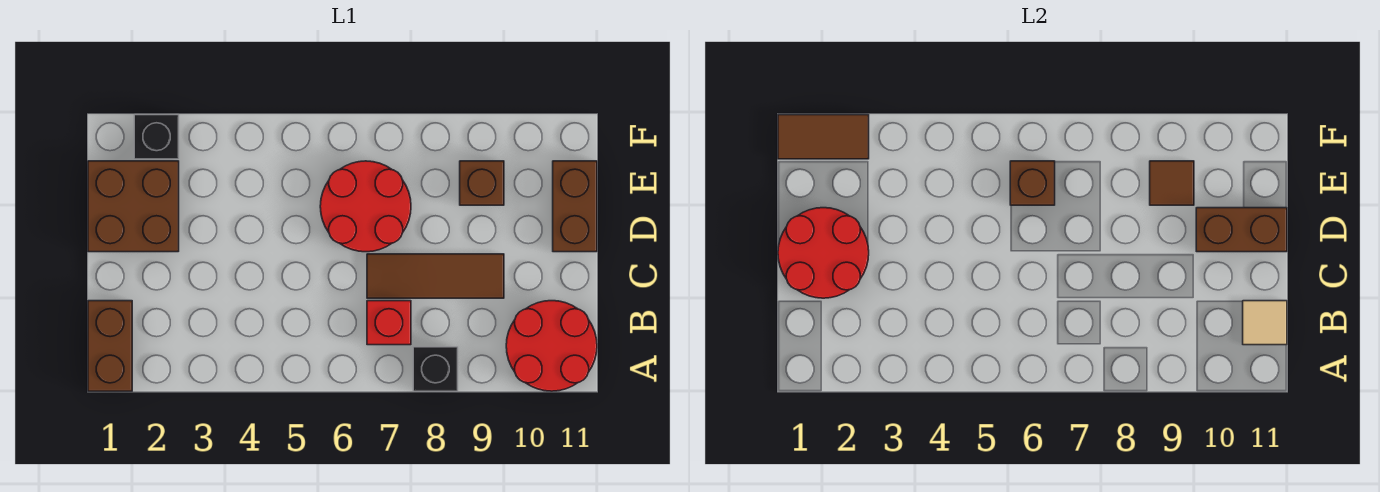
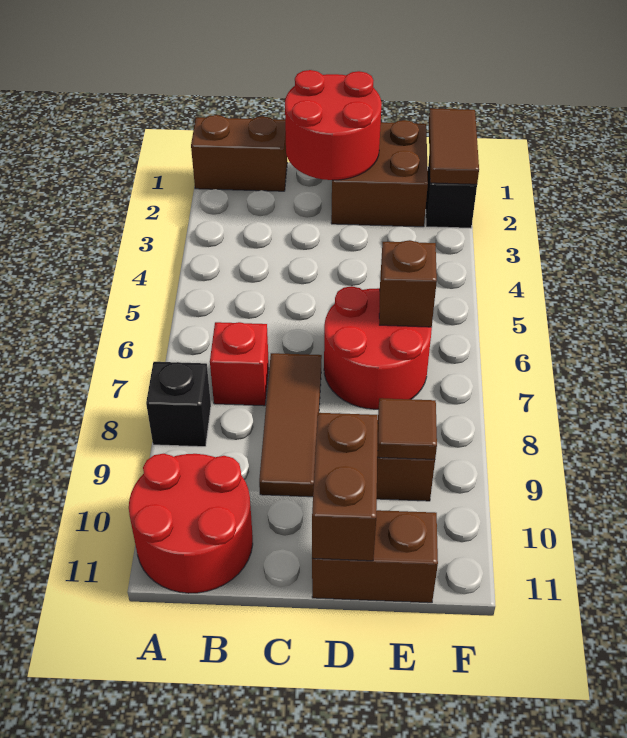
tan tile B11 level 2 -> none

